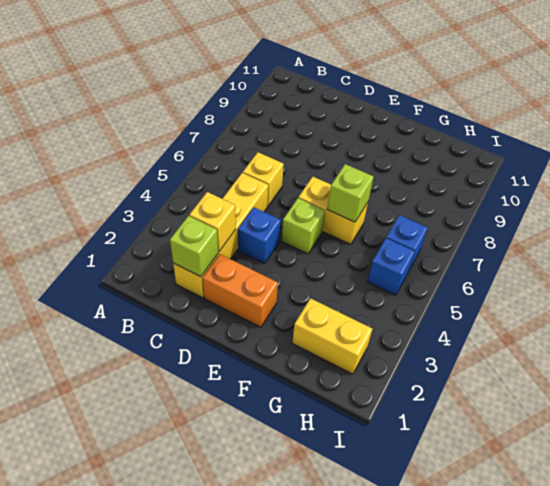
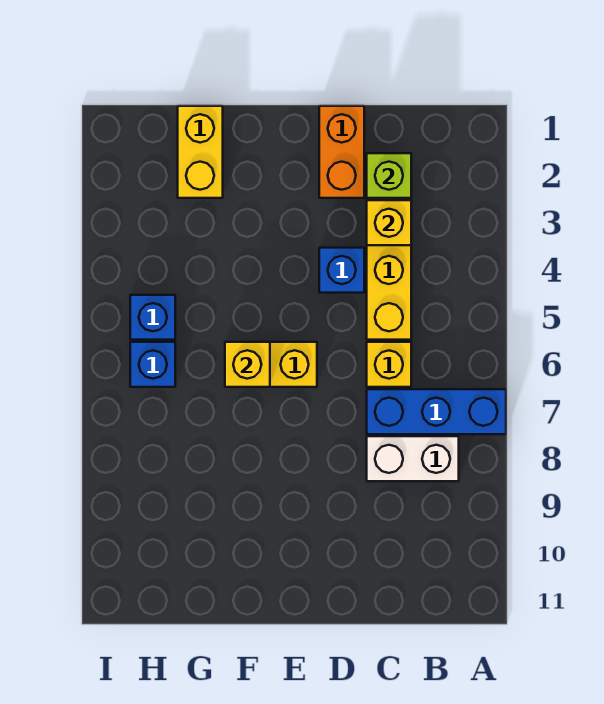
none -> blue brick A7:C7 level 1
none -> white brick B8:C8 level 1
orange brick D2:E2 level 1 -> orange brick D1:D2 level 1
lime brick E5 level 1 -> none
lime brick F6 level 2 -> yellow brick F6 level 2
yellow brick G2:H2 level 1 -> yellow brick G1:G2 level 1

